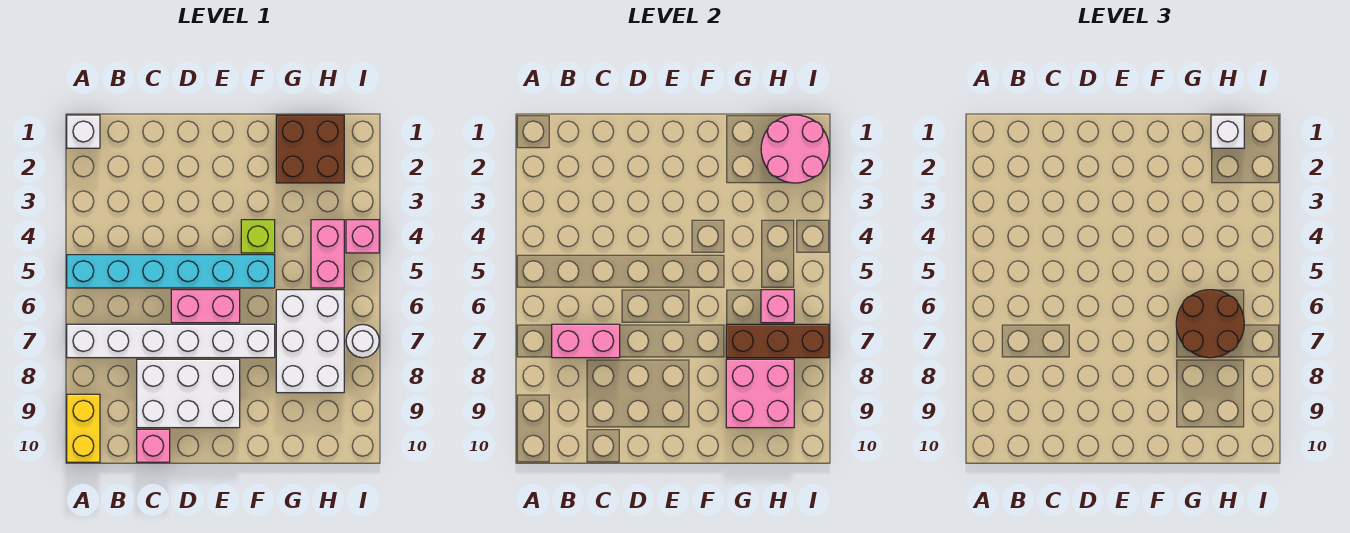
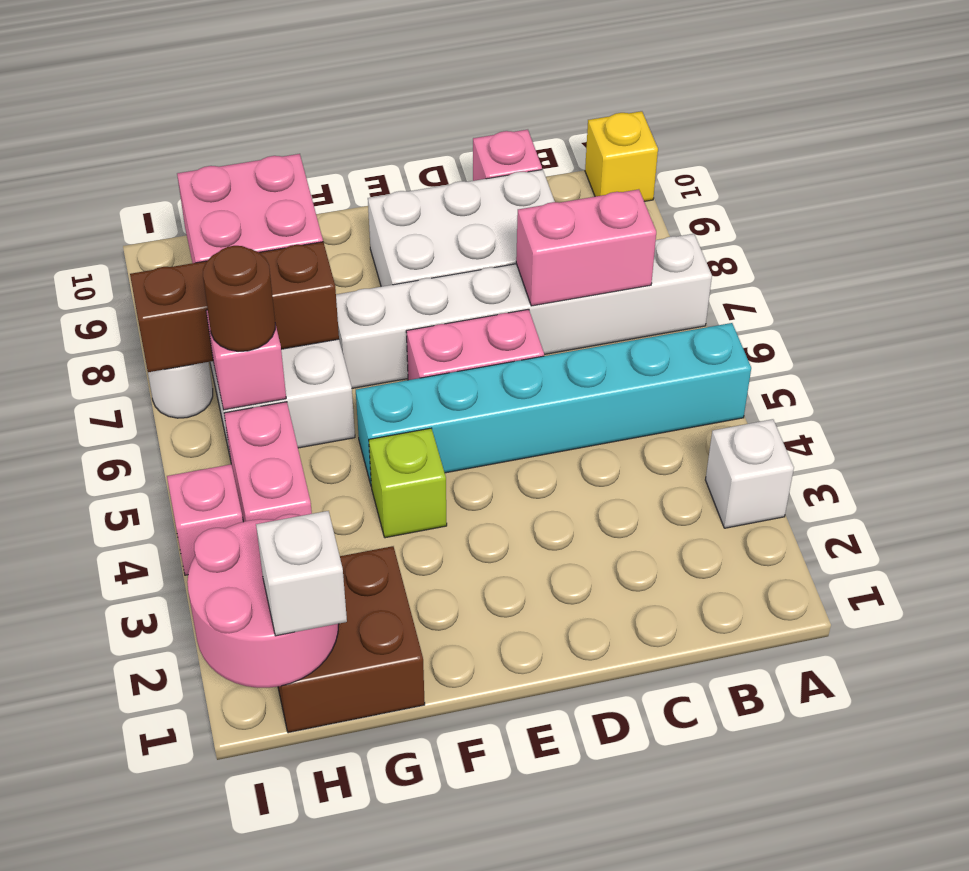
white brick A1 level 1 -> white brick A3 level 1
yellow brick A9:A10 level 1 -> yellow brick A10 level 1
brown round brick G6:H7 level 3 -> brown round brick H6 level 3

